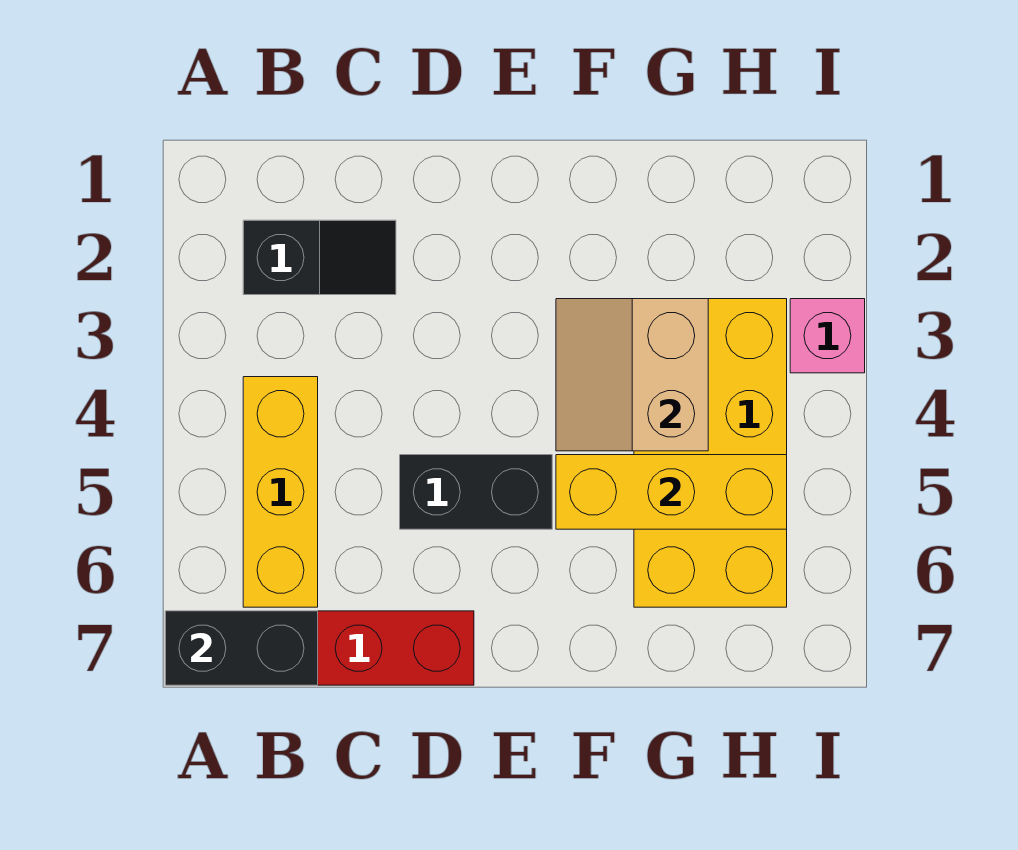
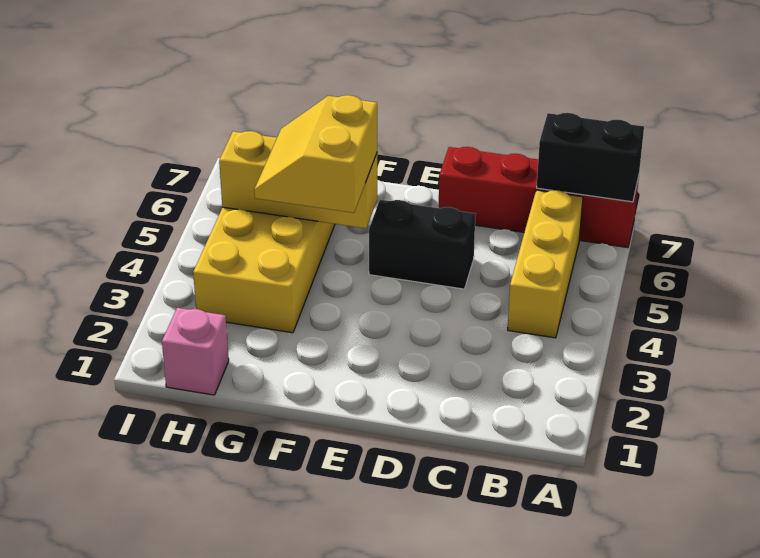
black slope B2:C2 level 1 top B -> none
tan slope F3:G4 level 2 top G -> none
none -> yellow slope F4:G5 level 3 top F
pink brick I3 level 1 -> pink brick H1 level 1

